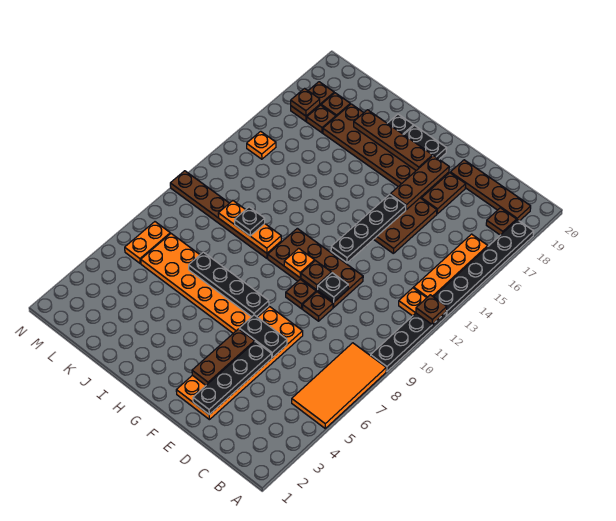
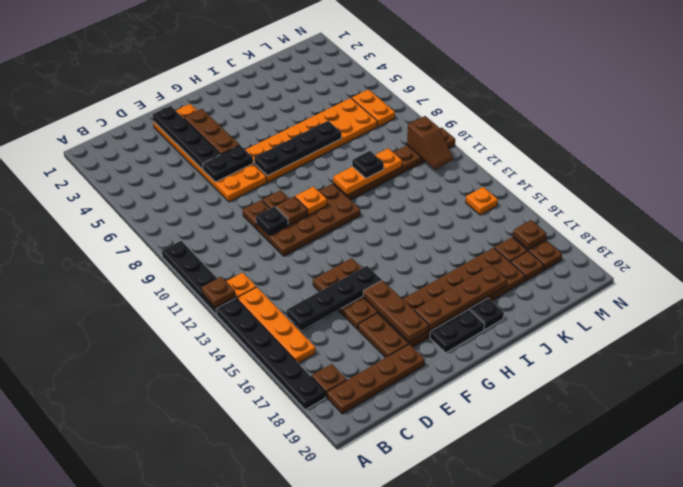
orange tile A5:B8 level 1 -> none
black plate F12:F15 level 2 -> black plate C15:F15 level 2
none -> brown slope M10:M11 level 2 top 10

